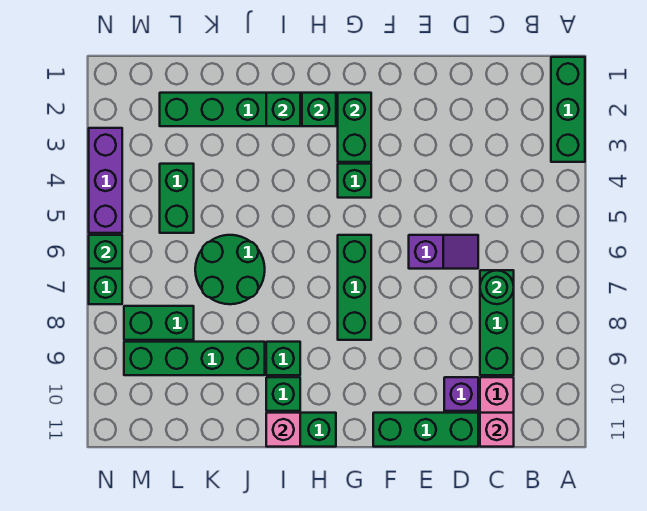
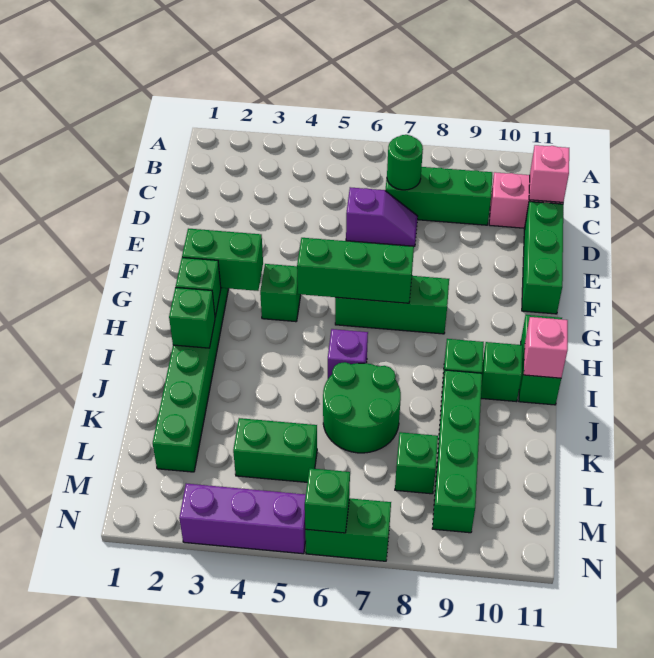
green brick A1:A3 level 1 -> green brick G5:G7 level 2
purple slope D6:E6 level 1 top E -> purple slope D6:D7 level 1 top 6
purple brick D10 level 1 -> purple brick I6 level 1
green brick L8:M8 level 1 -> green brick L8 level 1

